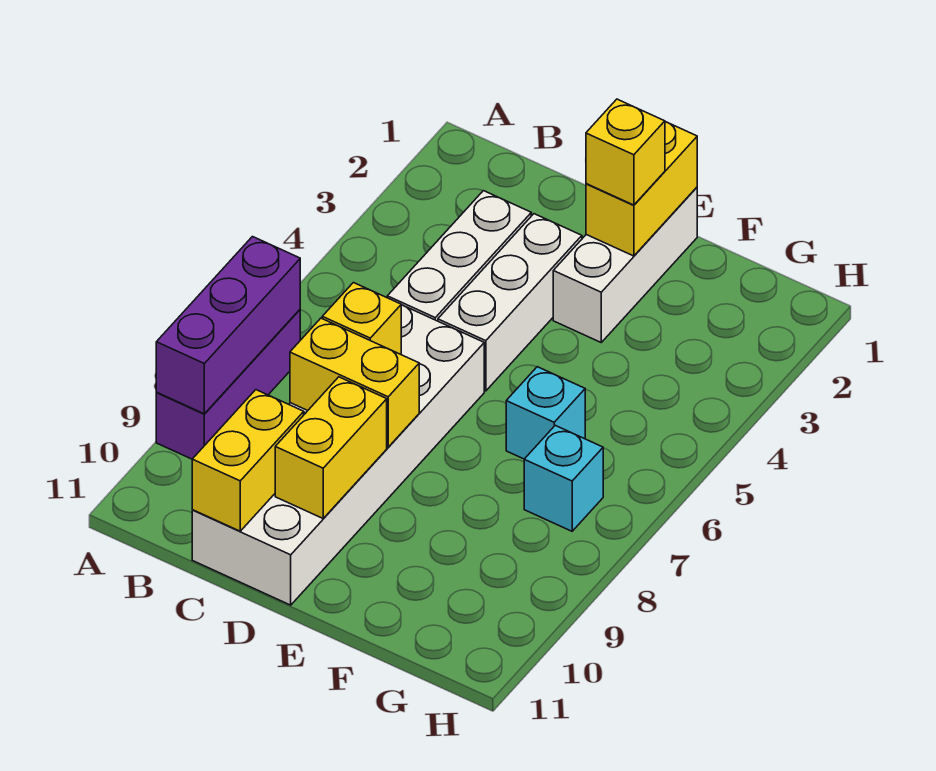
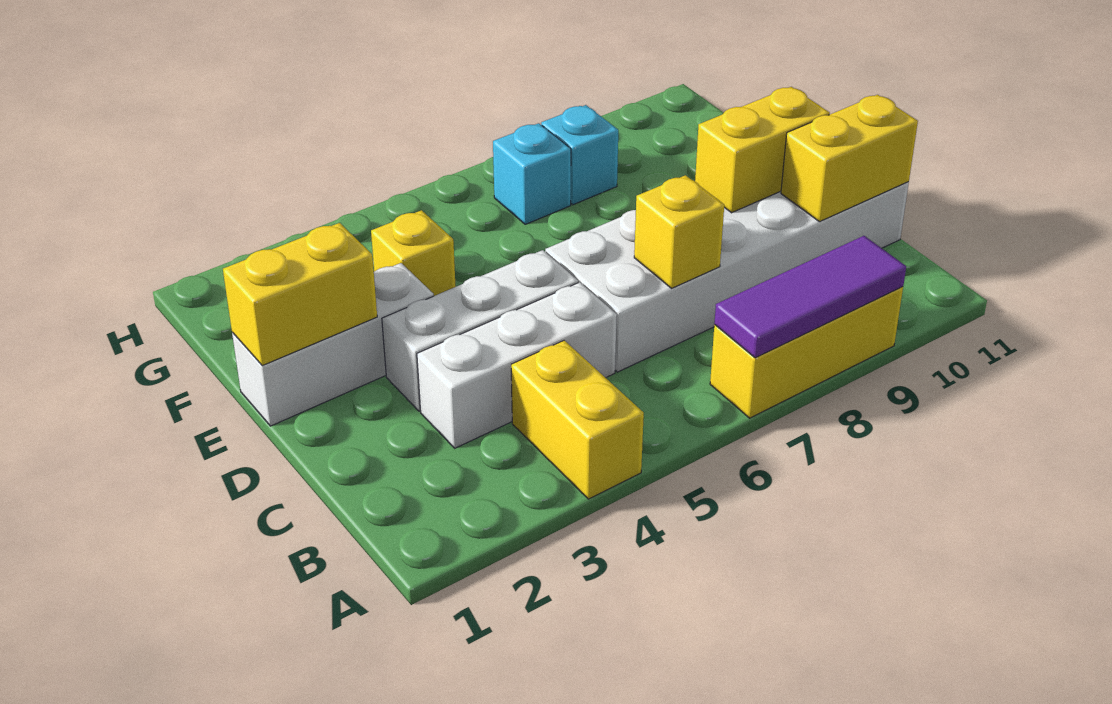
purple brick A7:A9 level 1 -> yellow brick A7:A9 level 1
purple brick A7:A9 level 2 -> purple tile A7:A9 level 2
yellow brick C8:D8 level 2 -> yellow brick A4:B4 level 1
yellow brick E2 level 3 -> yellow brick F4 level 1
cyan brick F6 level 1 -> cyan brick G8 level 1

